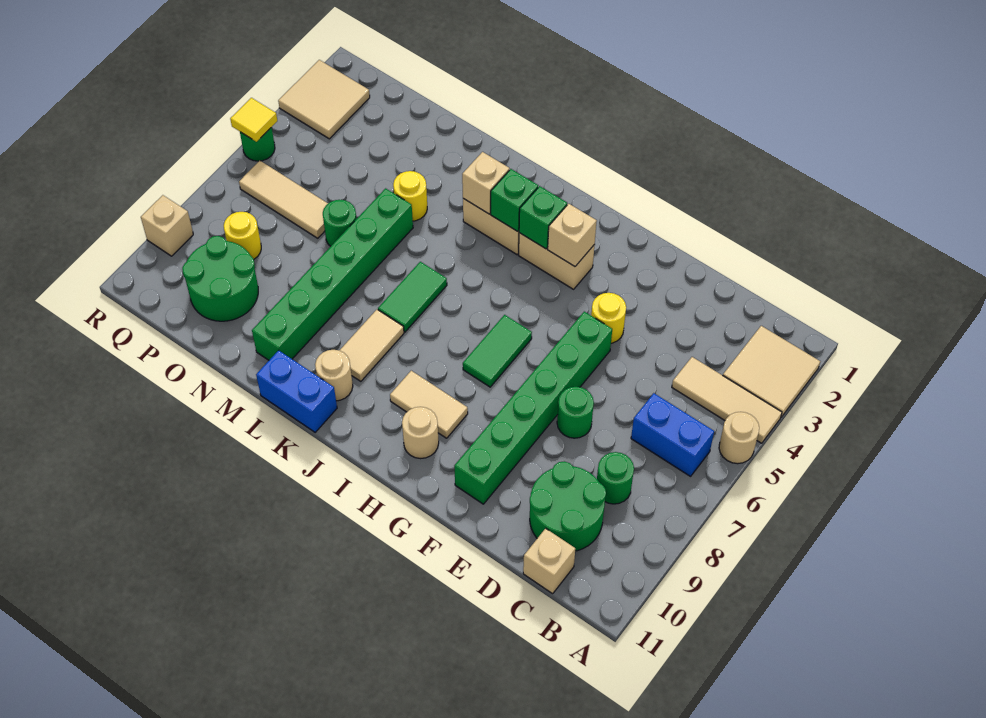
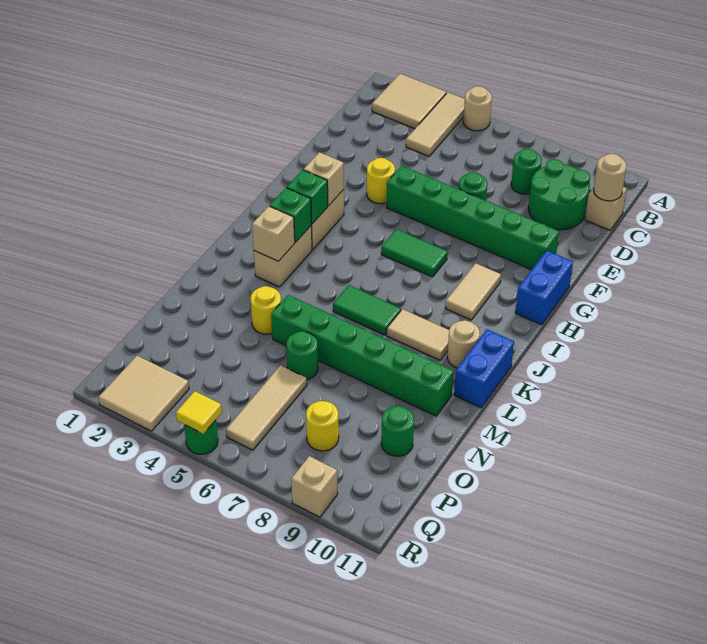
blue brick B6:C6 level 1 -> blue brick G11:H11 level 1
tan round brick H10 level 1 -> tan round brick C11 level 2
green round brick O9:P10 level 1 -> green round brick O10 level 1

